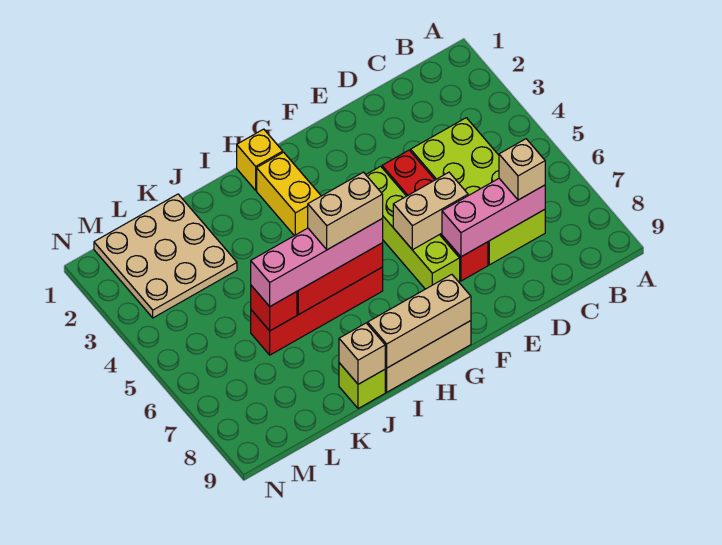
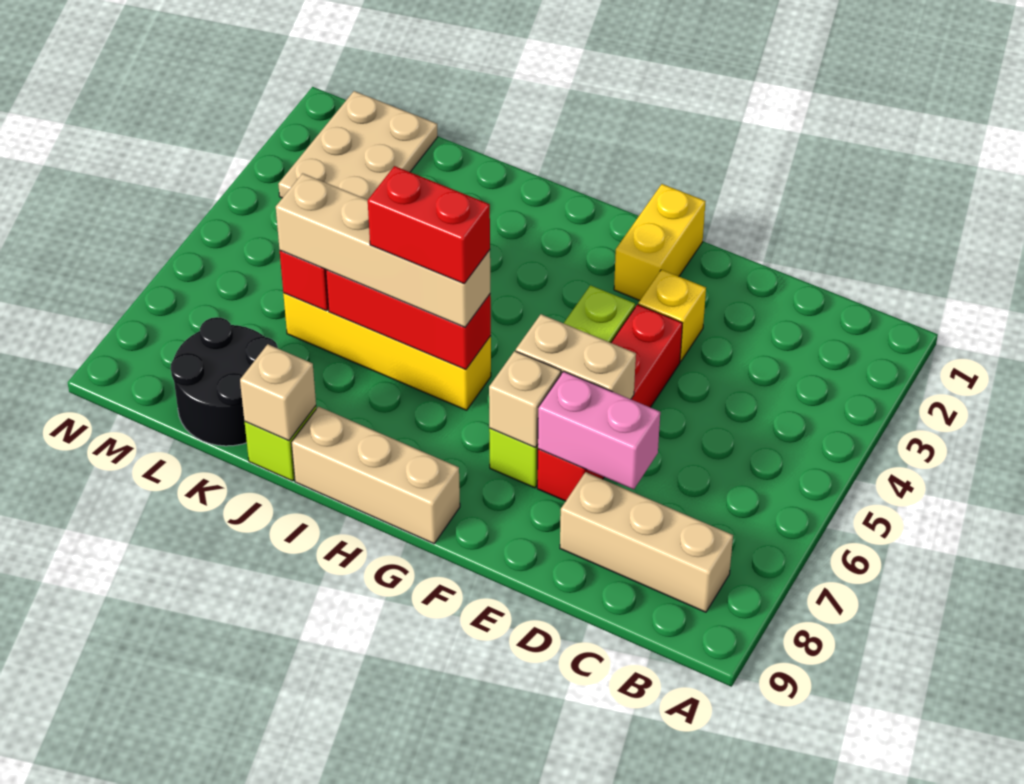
lime brick C4:D7 level 1 -> none
pink brick C7:E7 level 2 -> pink brick D7:E7 level 2
tan brick C7 level 3 -> tan brick F7 level 2
tan brick G9:I9 level 2 -> tan brick B8:D8 level 1
yellow brick H1 level 1 -> yellow brick E3 level 1
yellow brick H2:H3 level 1 -> yellow brick F1:F2 level 1
red brick H6:K6 level 1 -> yellow brick H6:K6 level 1
pink brick H6:K6 level 3 -> tan brick H6:K6 level 3
tan brick H6:I6 level 4 -> red brick H6:I6 level 4
tan plate K1:M3 level 1 -> tan plate L1:M3 level 1
none -> black round brick K8:L9 level 1

